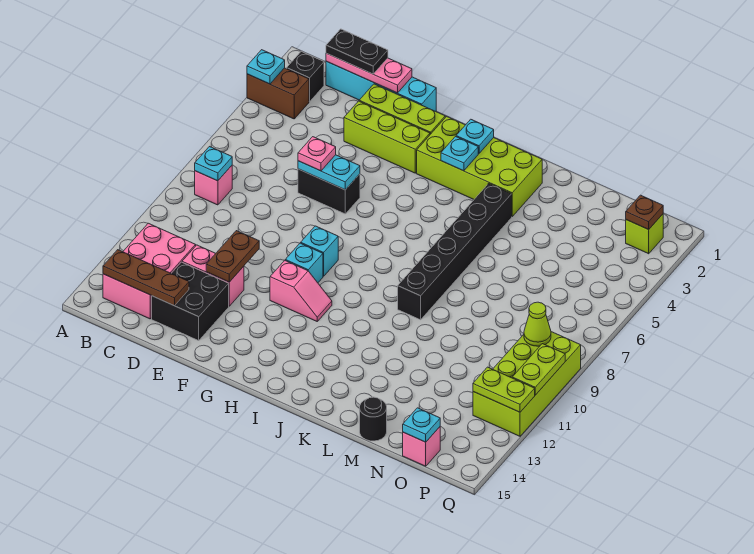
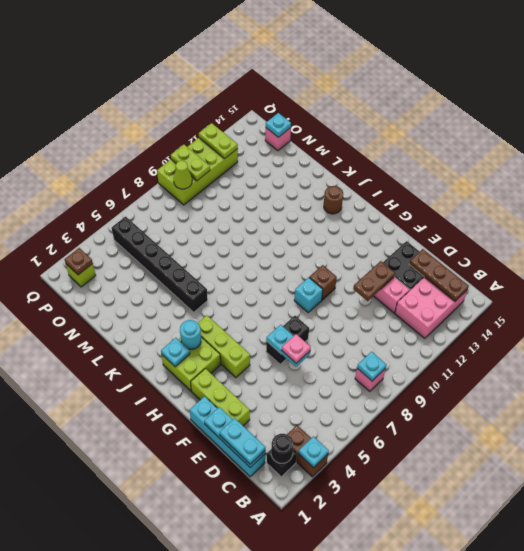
pink plate C1:E1 level 2 -> cyan plate C1:E1 level 2
black plate C1:D1 level 3 -> cyan plate C1:D1 level 3
lime brick E3:G3 level 1 -> lime brick G4:I4 level 1
black brick E6:F6 level 1 -> black brick F6:F7 level 1
cyan brick G10 level 1 -> brown brick G10 level 1
pink slope G11:H11 level 1 top G -> none
lime brick H2:K3 level 1 -> lime brick H2:I3 level 1
cyan plate I3 level 2 -> cyan round brick I3 level 2
none -> brown round brick J14 level 1
black brick K4:K9 level 1 -> black brick K5:P5 level 1
black round brick M15 level 1 -> black round brick B2 level 2
lime plate Q10:Q11 level 2 -> lime plate P10:Q10 level 2

